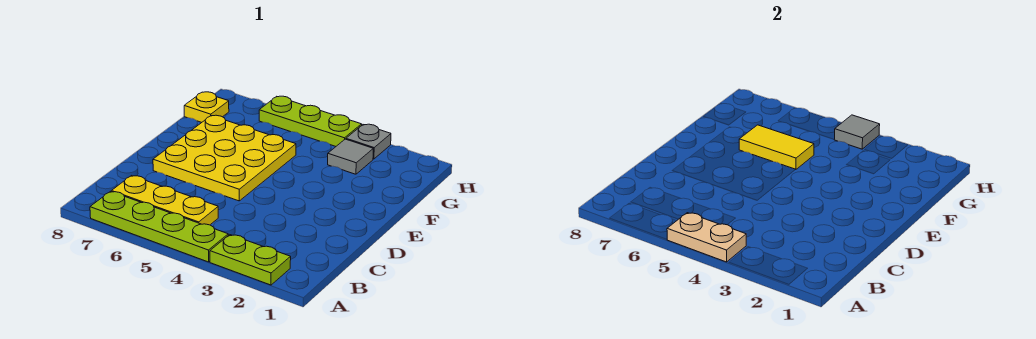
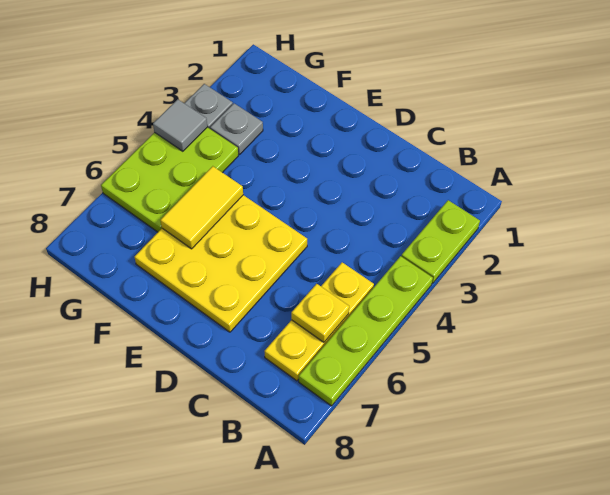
tan plate A4:A5 level 2 -> none
grey tile G3 level 1 -> grey plate G3 level 1
yellow plate G8 level 1 -> yellow plate B6 level 2
lime plate H4:H6 level 1 -> lime plate G4:H6 level 1

